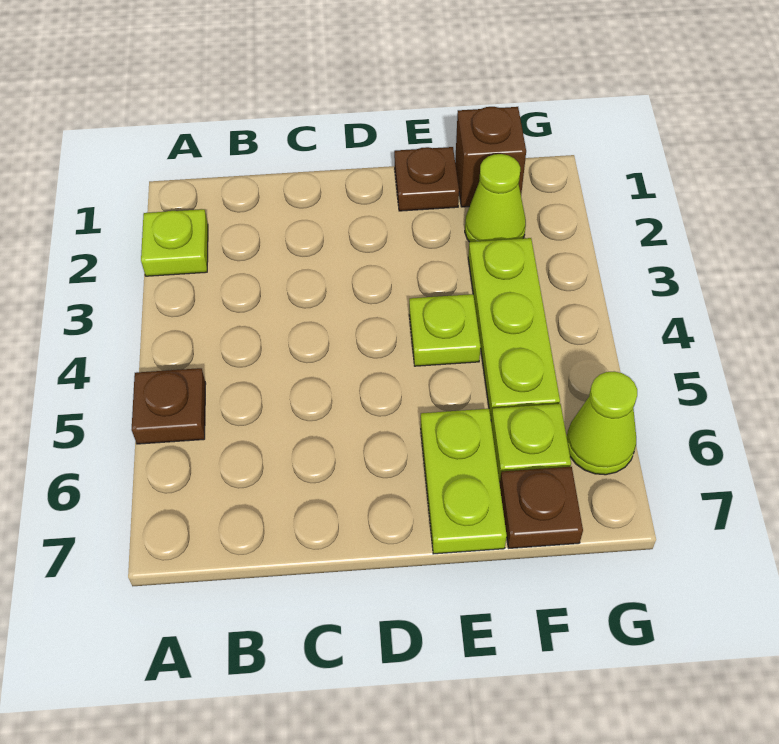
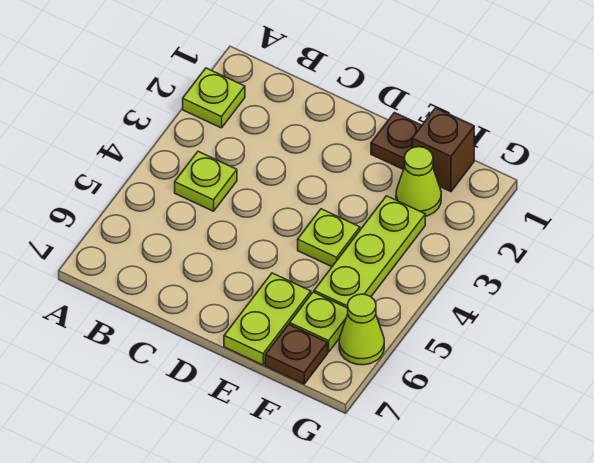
brown plate A5 level 1 -> none
none -> lime plate B4 level 1

